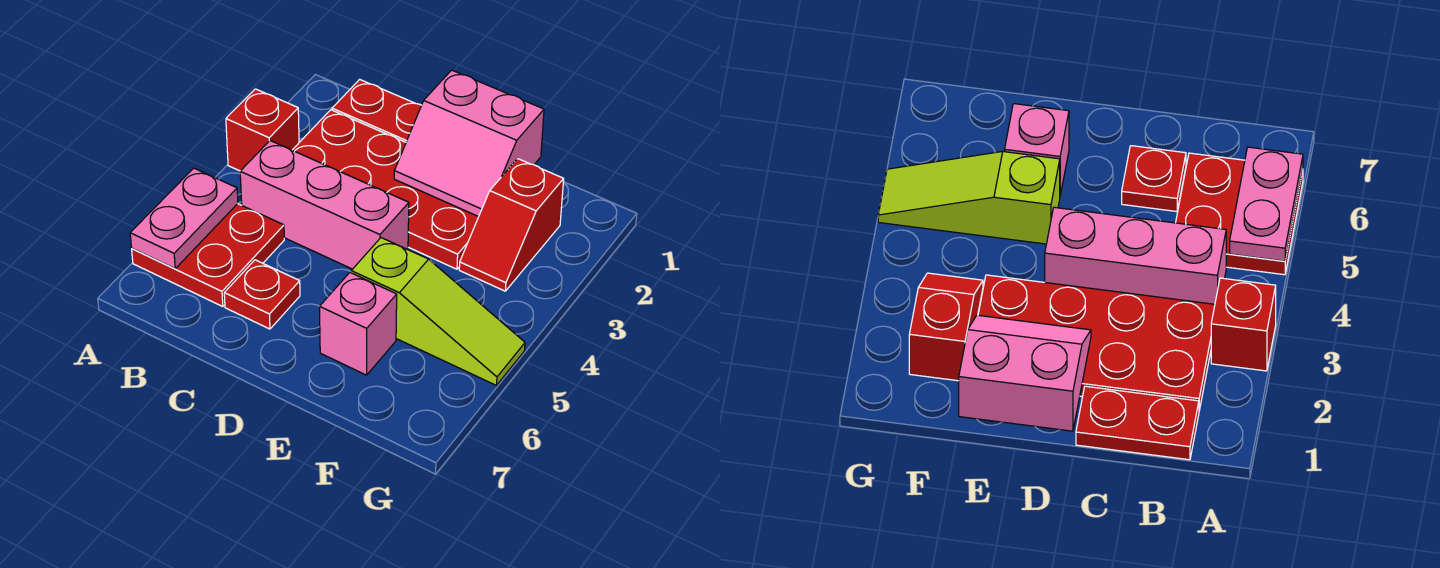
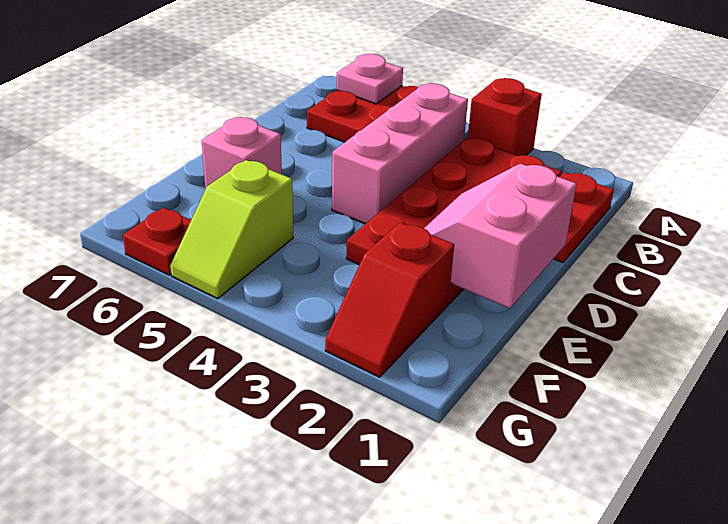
pink plate A5:A6 level 2 -> pink plate A6 level 2
red plate C6 level 1 -> red plate G6 level 1
lime slope E5:G5 level 1 top E -> lime slope F5:G5 level 1 top F
red slope F2:F3 level 1 top 2 -> red slope F2:G2 level 1 top F

